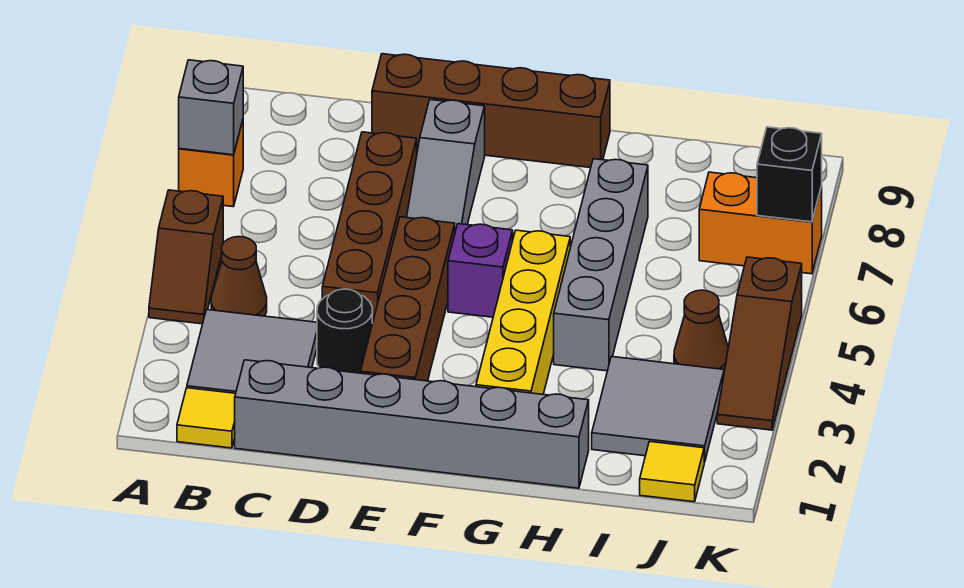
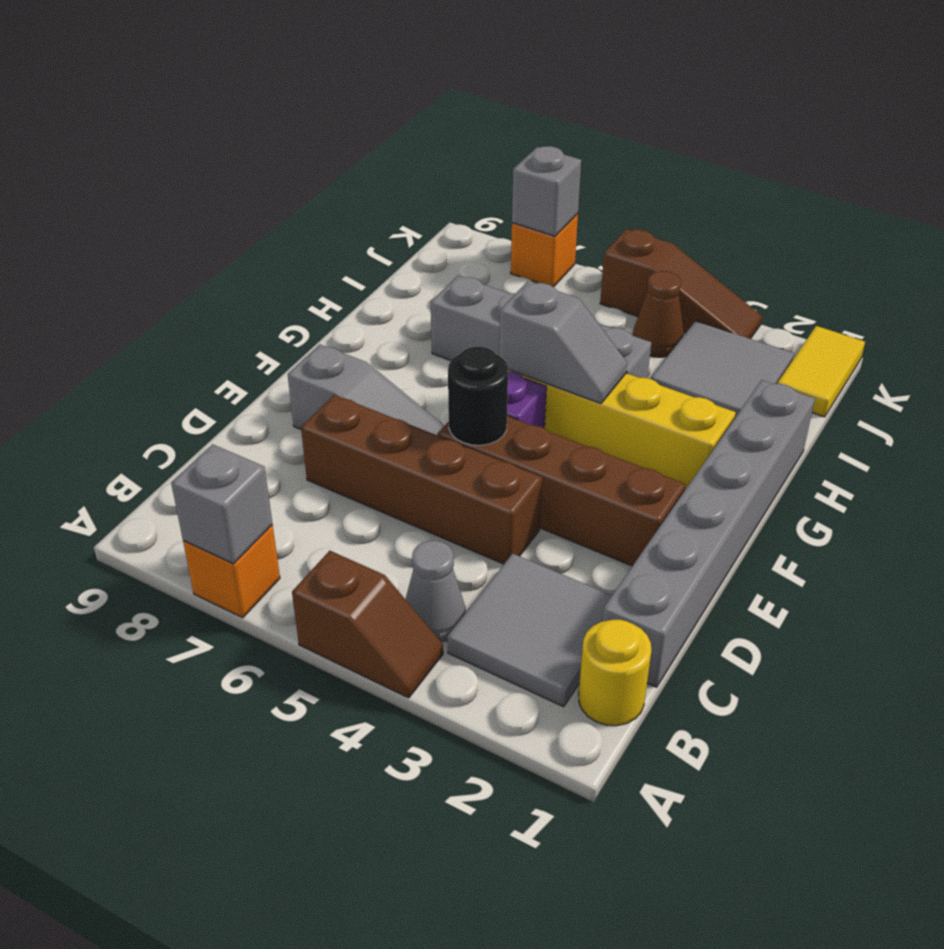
yellow tile B1 level 1 -> yellow round brick B1 level 1
brown cone B4 level 1 -> grey cone B4 level 1
black round brick D3 level 1 -> black round brick E5 level 2
brown brick D9:G9 level 1 -> none
none -> grey slope G4:G5 level 2 top 5
yellow tile J1 level 1 -> yellow tile J1:K1 level 1
orange brick J7:K7 level 1 -> orange brick K7 level 1
black brick K7 level 2 -> grey brick K7 level 2

